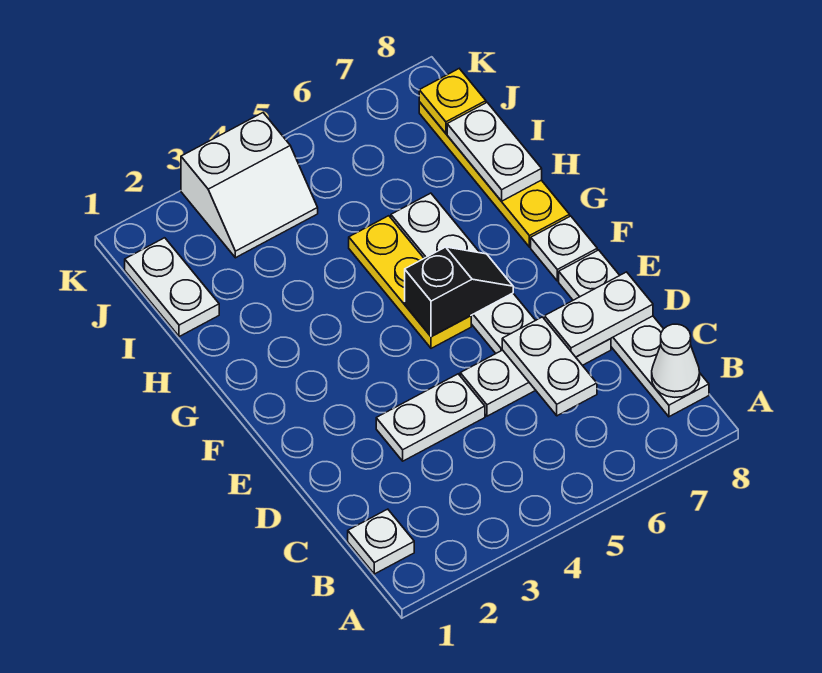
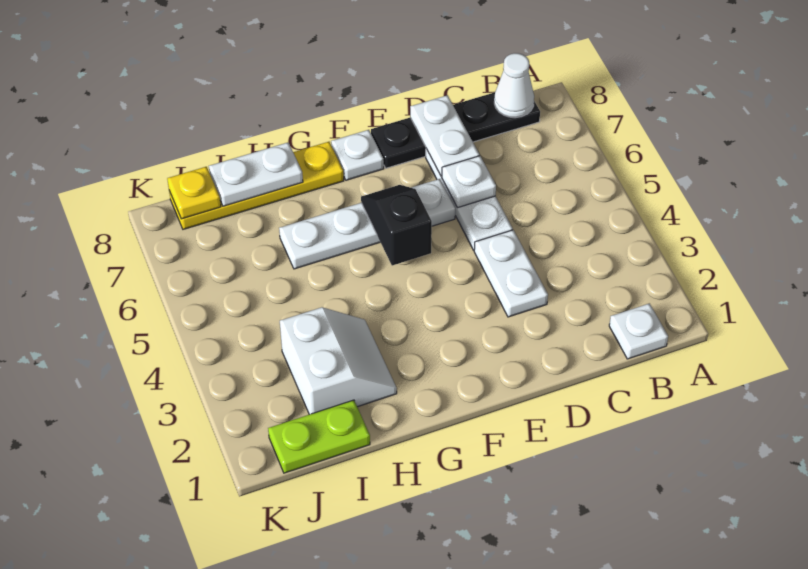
white plate B8:E8 level 1 -> black plate B8:E8 level 1
white plate C6:D6 level 2 -> white plate D6 level 2
yellow plate F5:H5 level 1 -> none
white plate I1:J1 level 1 -> lime plate I1:J1 level 1
white slope J3:K4 level 1 top K -> white slope H2:I3 level 1 top I

